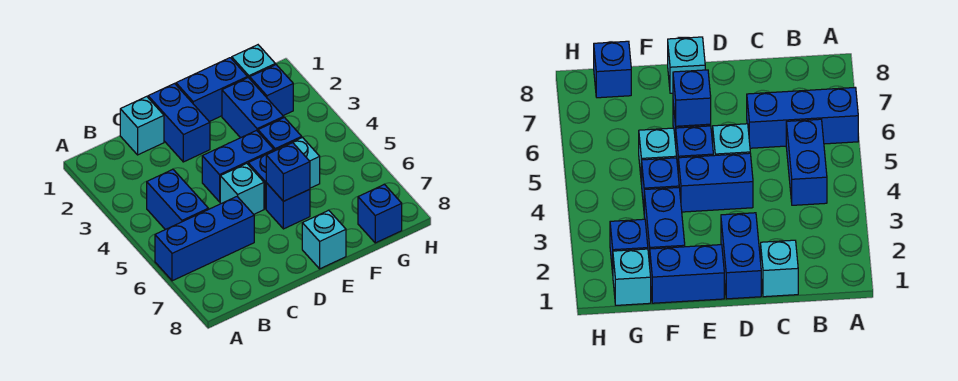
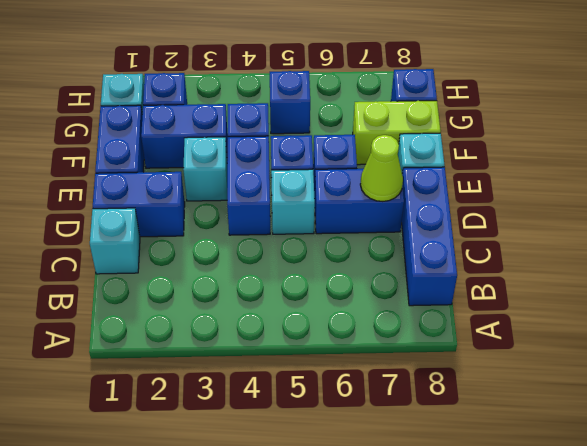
blue brick A6:C6 level 1 -> blue brick B8:D8 level 1
blue brick B4:B5 level 1 -> blue brick D6:D7 level 1
none -> lime cone D7 level 2
blue brick E6 level 2 -> blue brick G5 level 1
cyan brick F5 level 1 -> cyan brick E3 level 1
none -> lime brick F7:F8 level 1

